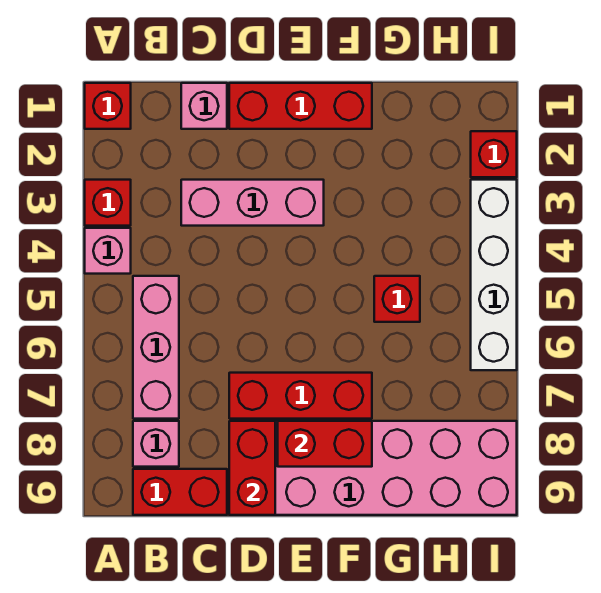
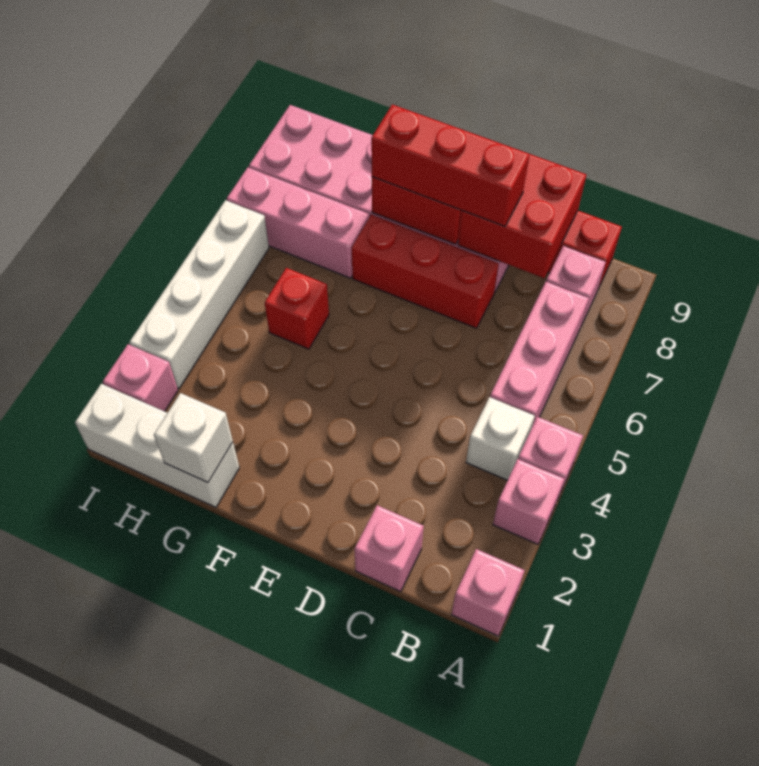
red brick A1 level 1 -> pink brick A1 level 1
red brick A3 level 1 -> pink brick A3 level 1
none -> white brick B4 level 1
pink brick C3:E3 level 1 -> pink brick G7:I7 level 1
red brick D1:F1 level 1 -> red brick D8:F8 level 3
red brick D8:D9 level 2 -> red brick C8:D9 level 2
none -> white brick G1:I1 level 1
none -> white brick G1 level 2
red brick I2 level 1 -> pink brick I2 level 1

